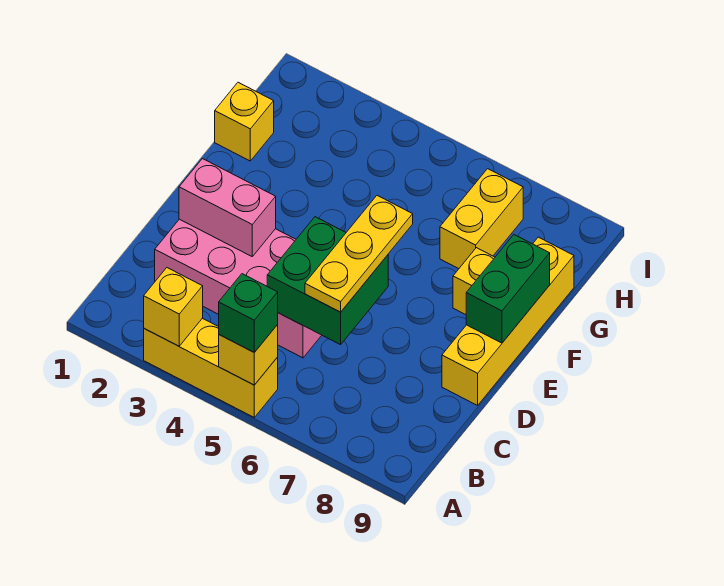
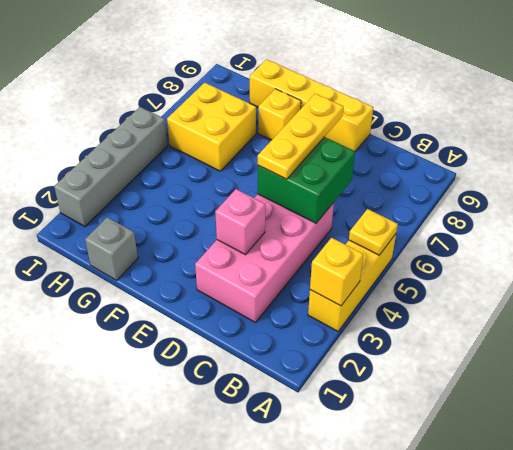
yellow brick A5 level 2 -> yellow plate A5 level 2
green brick A5 level 3 -> none
yellow plate C6:E6 level 3 -> yellow plate D5:D7 level 3
pink brick D2:D3 level 2 -> pink brick D3 level 2
green brick E9:F9 level 2 -> none
yellow brick G1 level 1 -> grey brick G1 level 1
yellow brick G7:H7 level 1 -> yellow brick G6:H7 level 1
none -> grey brick I2:I5 level 1

